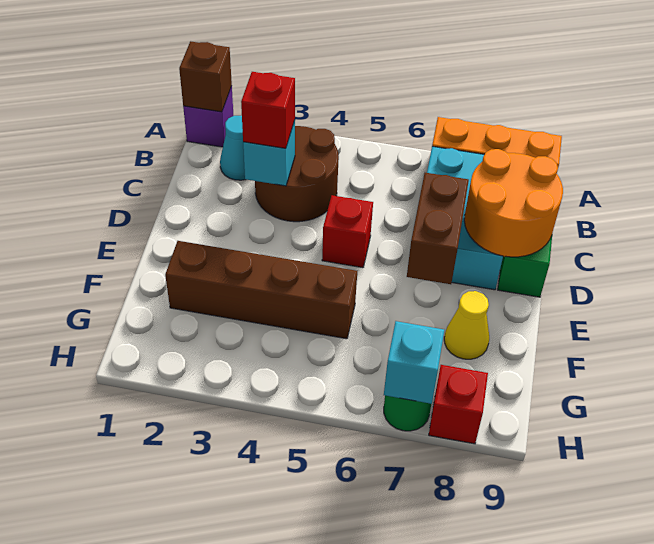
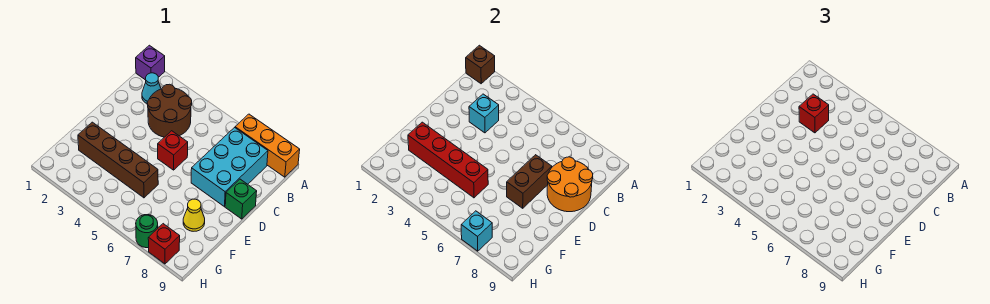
none -> red brick F2:F5 level 2

